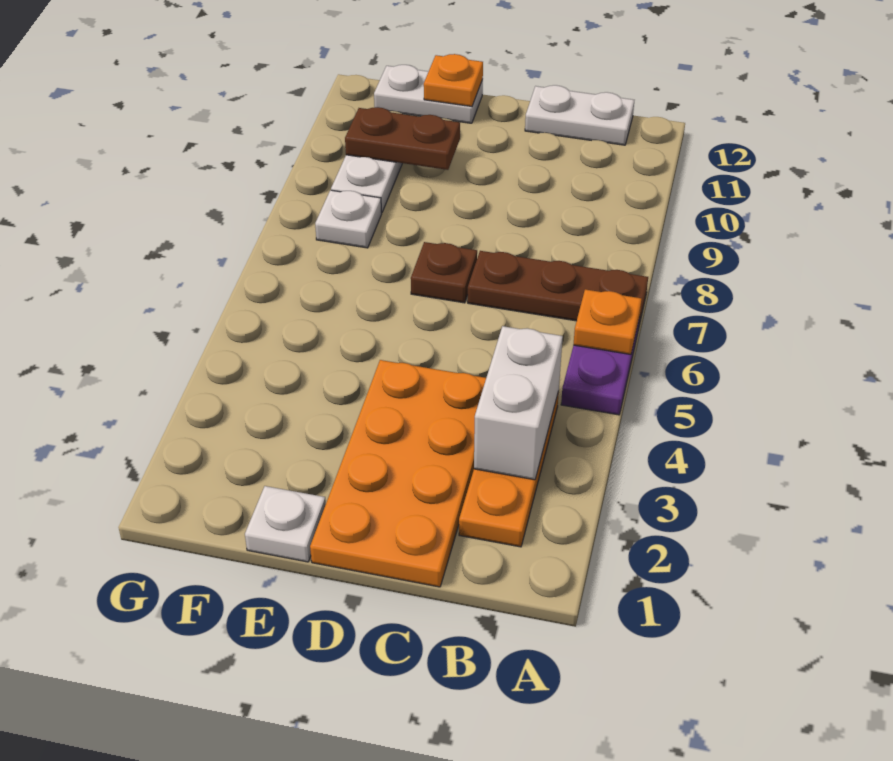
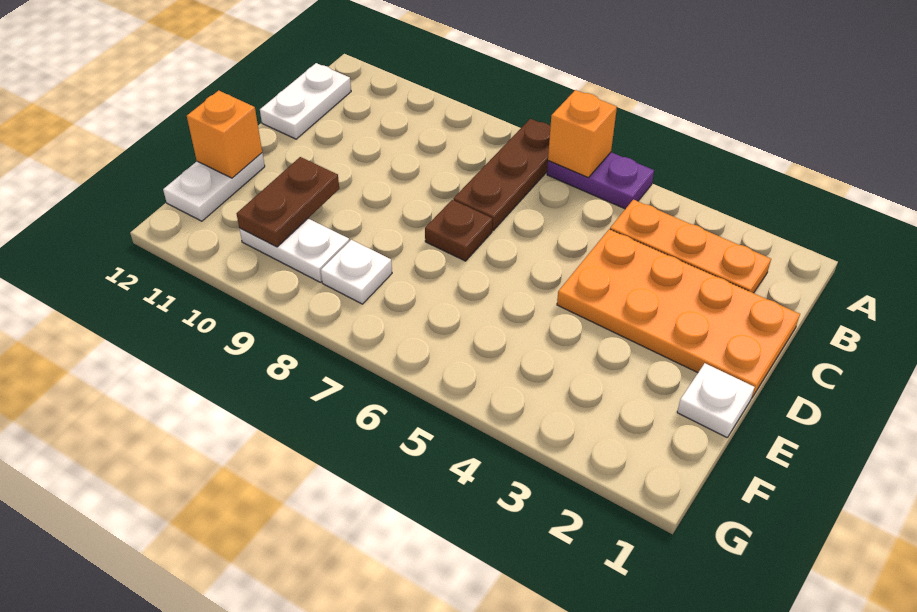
orange plate A6 level 2 -> orange brick A6 level 2
white brick B3:B4 level 2 -> none
orange plate E12 level 2 -> orange brick E12 level 2

